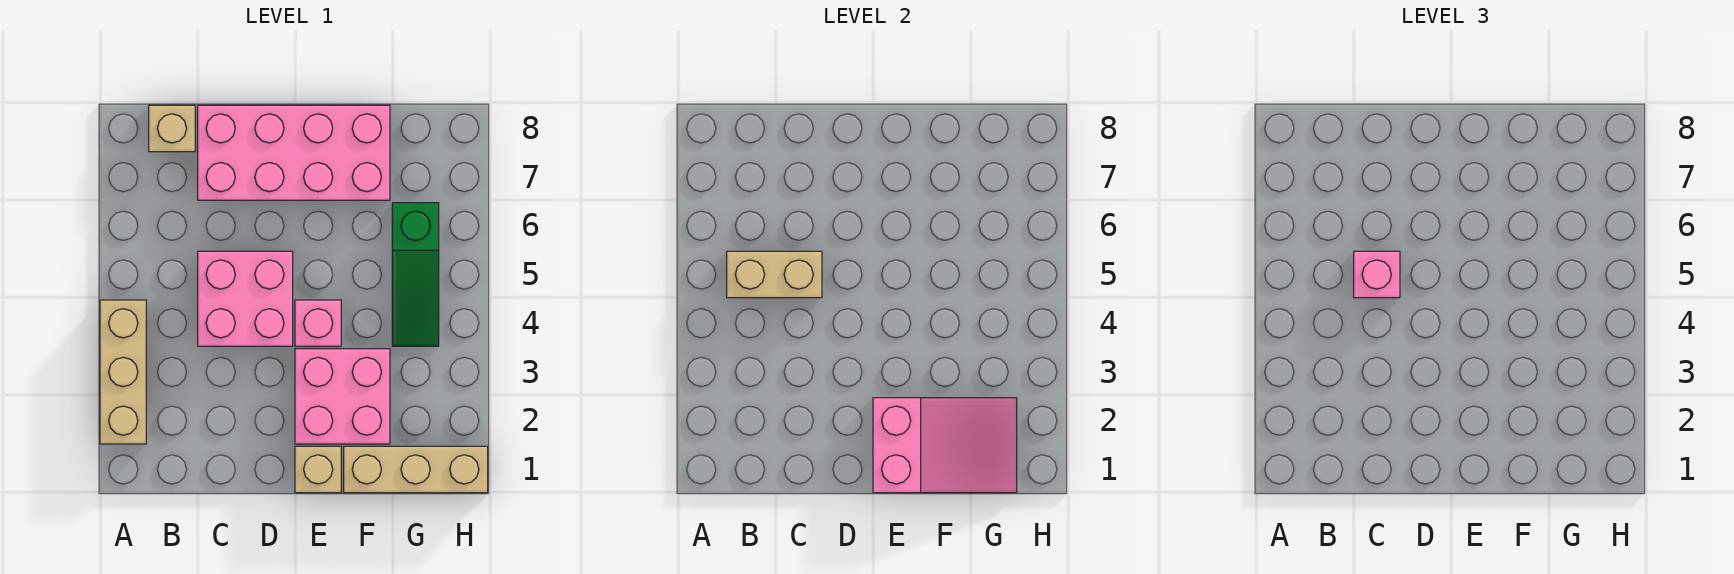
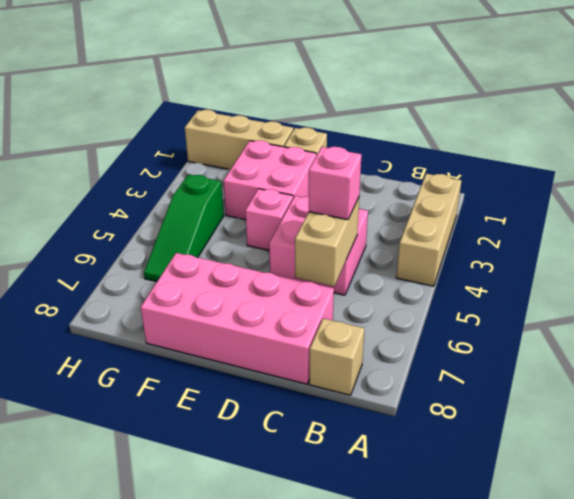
tan brick B5:C5 level 2 -> tan brick C5:C6 level 2
pink slope E1:G2 level 2 top E -> none
green slope G4:G6 level 1 top 6 -> green slope G4:G6 level 1 top 4

